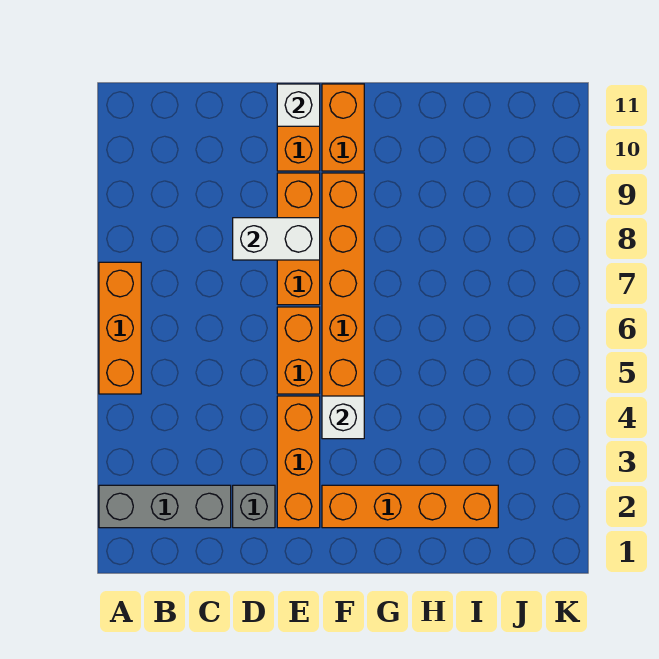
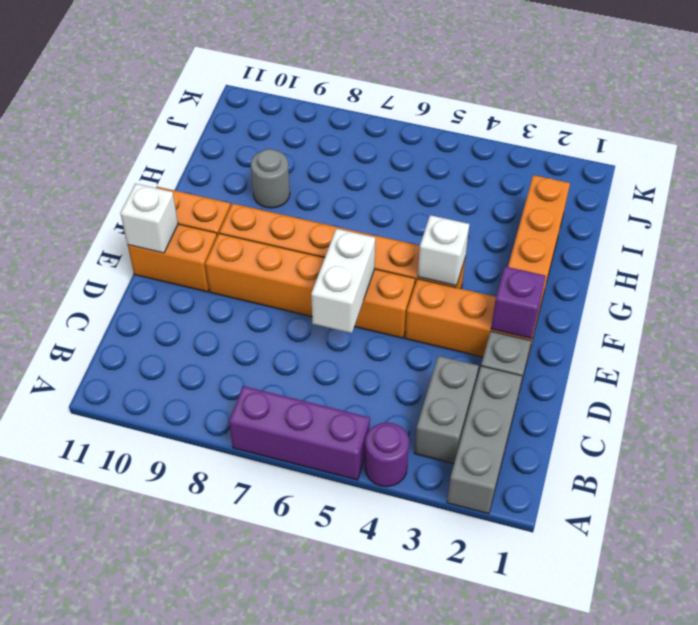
none -> purple round brick A4 level 1
orange brick A5:A7 level 1 -> purple brick A5:A7 level 1
none -> grey brick B3:C3 level 1
white brick D8:E8 level 2 -> white brick D6:E6 level 2
none -> purple brick E2 level 2
none -> grey round brick H9 level 1

